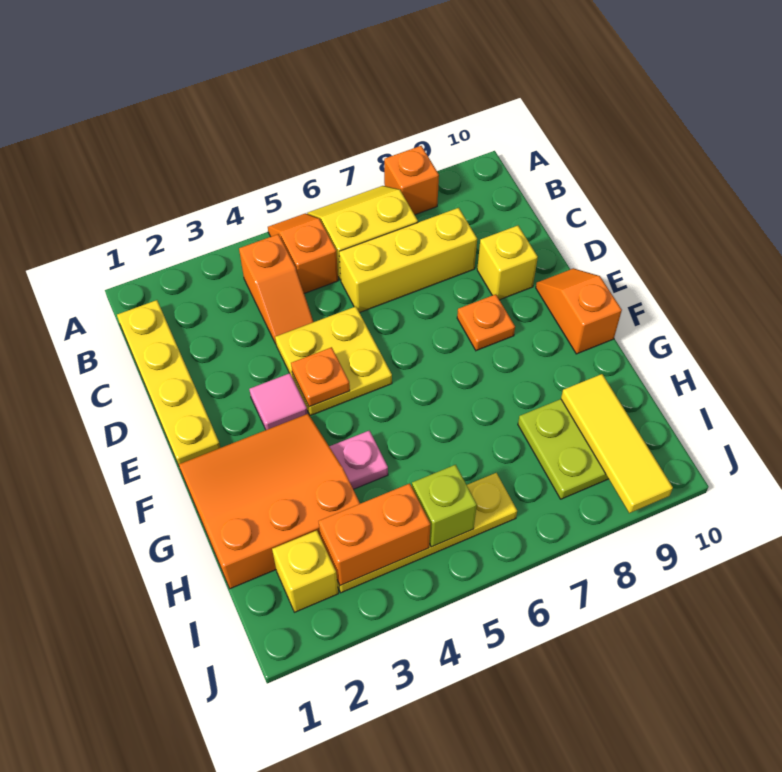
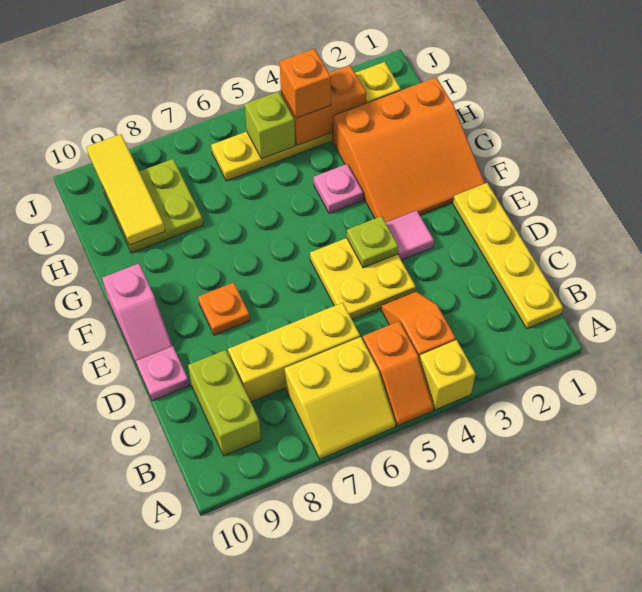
orange brick A8 level 1 -> orange brick I4 level 3
none -> lime brick B9:C9 level 1
yellow brick D9 level 1 -> yellow brick A4 level 1
none -> pink plate D10 level 1
orange plate E4 level 2 -> lime plate E4 level 2
orange slope E10:F10 level 1 top F -> pink slope E10:F10 level 1 top F

